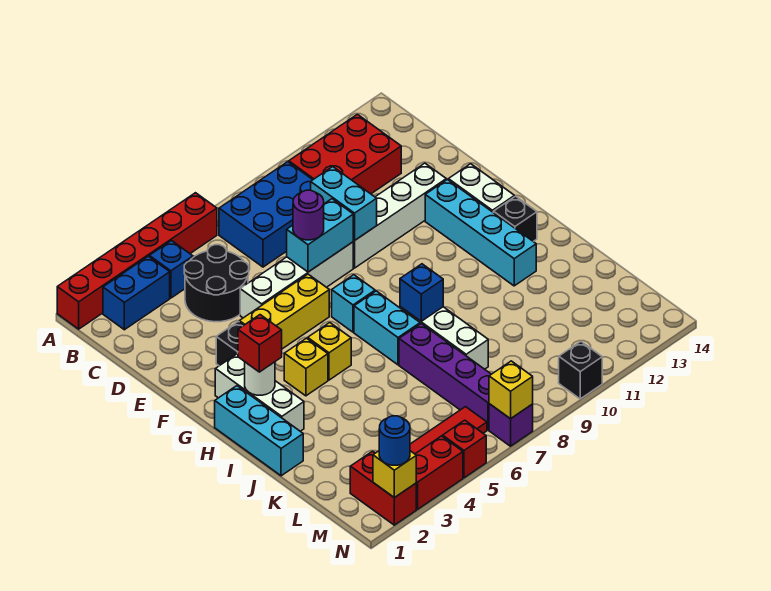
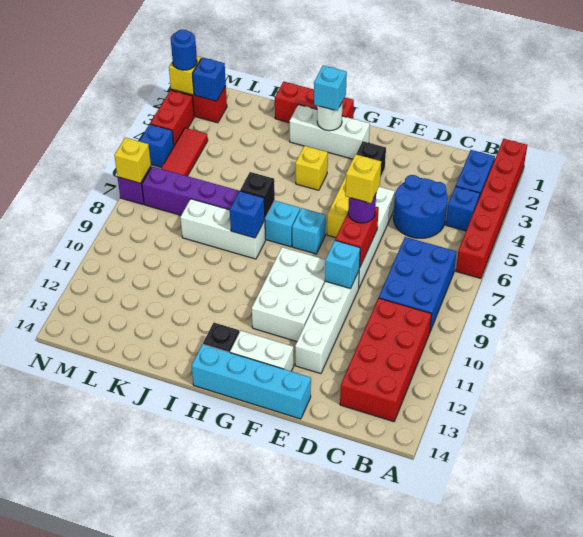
red brick B10:C12 level 1 -> red brick B10:C13 level 1
black round brick C4:D5 level 1 -> blue round brick C4:D5 level 1
cyan brick D9:E9 level 2 -> cyan brick E9 level 2
cyan brick E7:E8 level 2 -> red brick E7:E8 level 2
none -> white brick F9:G11 level 1
cyan brick F12:I12 level 1 -> cyan brick E14:H14 level 1
cyan brick H1:J1 level 1 -> red brick H1:J1 level 1
red brick H2 level 3 -> cyan brick H2 level 3
yellow brick H5 level 1 -> yellow brick E7 level 4
none -> blue brick M2 level 2
red brick N5 level 1 -> blue brick N5 level 1
black brick N10 level 1 -> black brick I7 level 2

